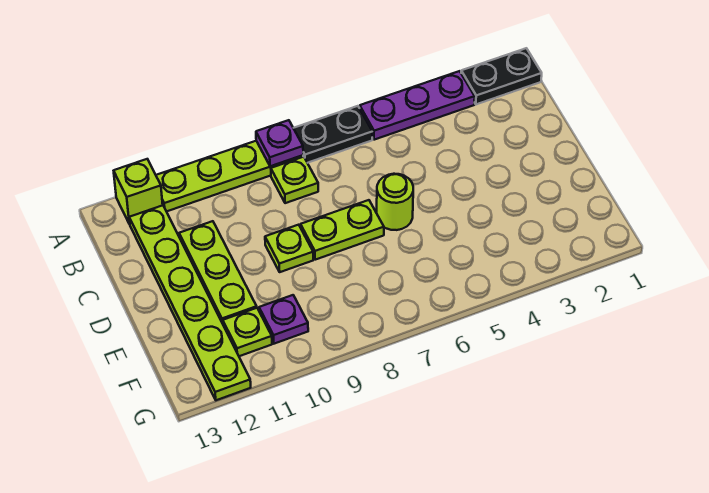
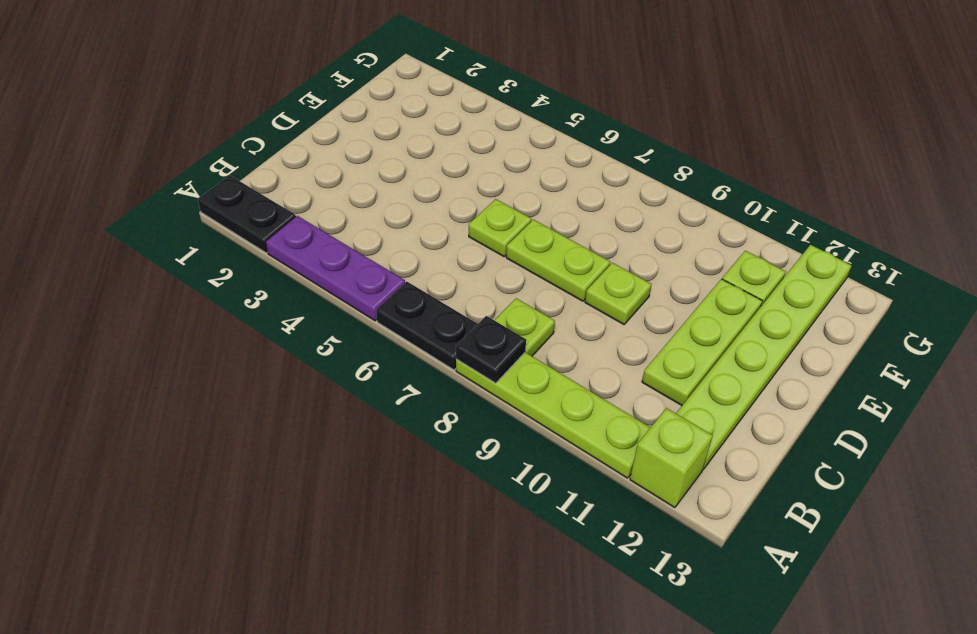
purple plate A8 level 2 -> black plate A8 level 2
lime round brick D6 level 1 -> lime plate D6 level 1
purple plate F10 level 1 -> none

